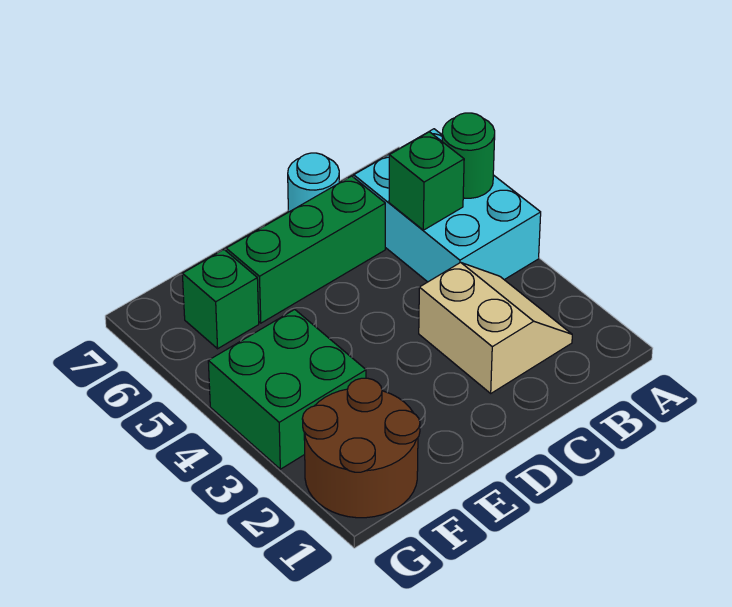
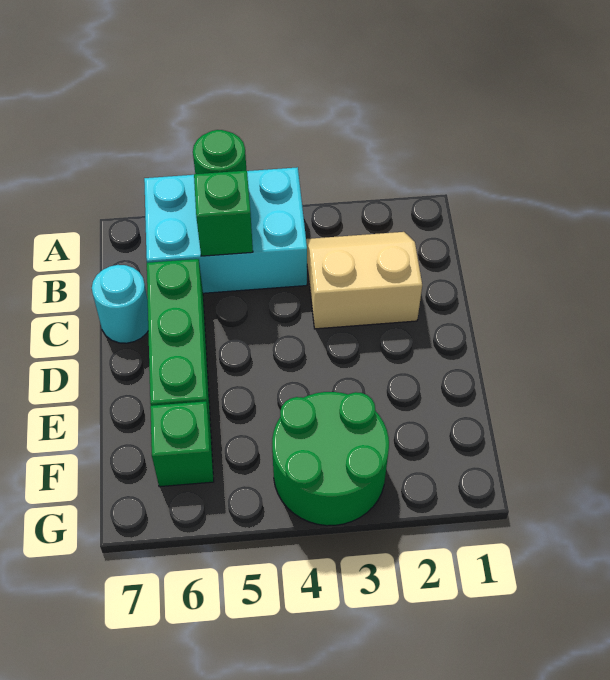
brown round brick F1:G2 level 1 -> none
green brick F3:G4 level 1 -> green round brick F3:G4 level 1

